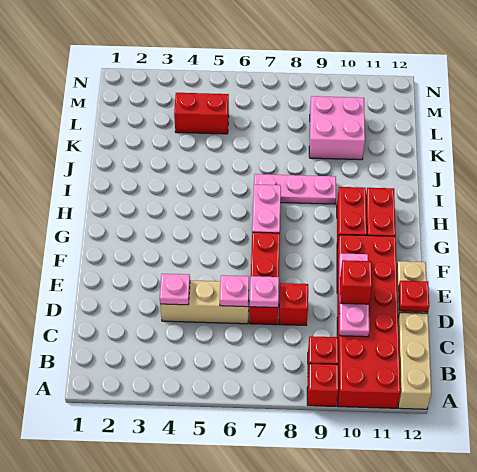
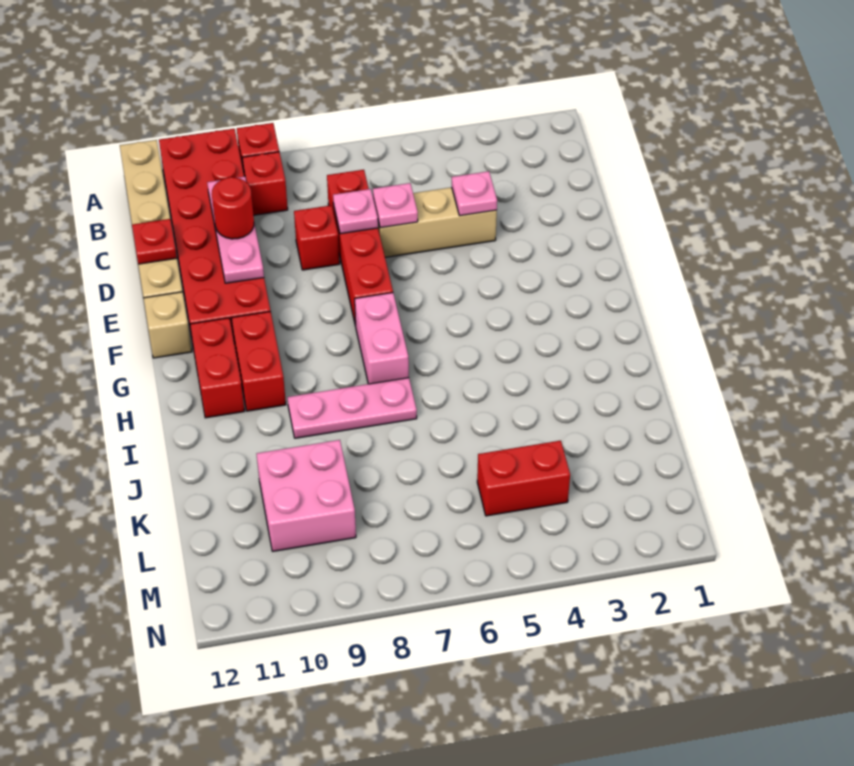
red brick D7:F7 level 1 -> red brick C7:F7 level 1
red brick D10 level 3 -> red round brick D10 level 3
none -> tan brick F12 level 1

